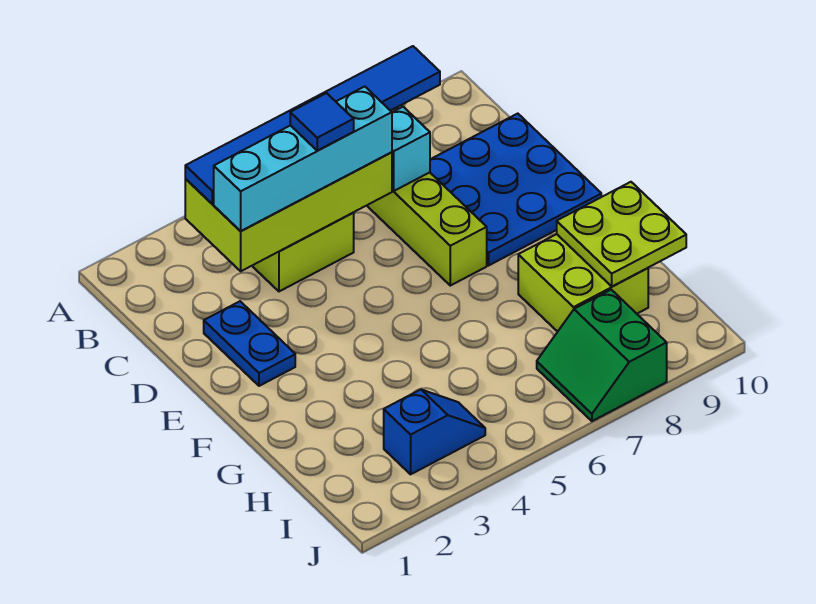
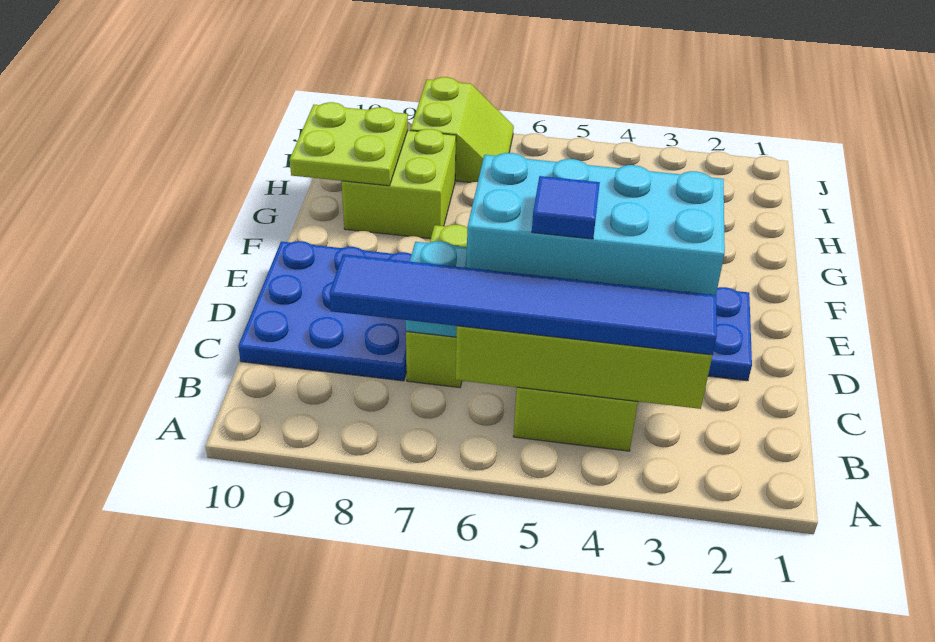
cyan brick C3:C6 level 3 -> cyan brick C3:D6 level 3
blue slope I3:I4 level 1 top 3 -> none
green slope I7:J8 level 1 top 8 -> lime slope I7:J8 level 1 top 8

